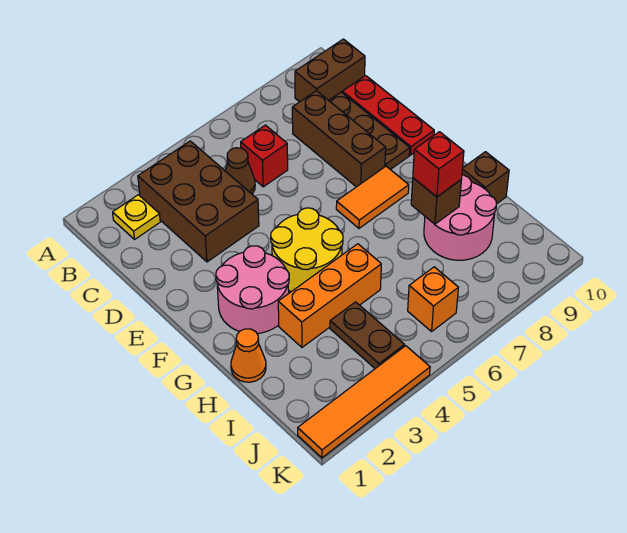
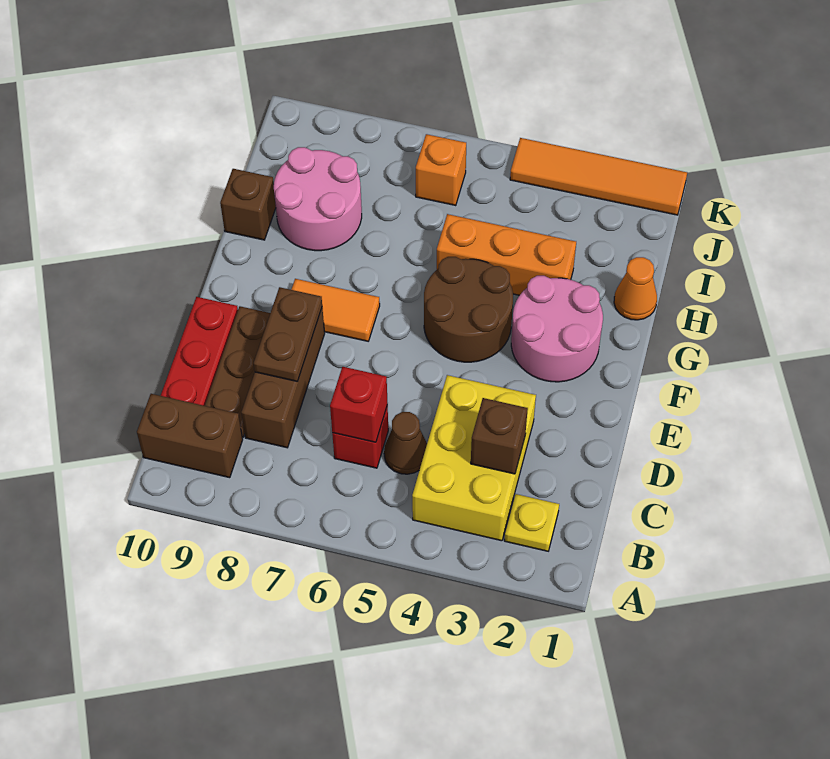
brown brick B3:D4 level 1 -> yellow brick B3:D4 level 1
yellow round brick F4:G5 level 1 -> brown round brick F4:G5 level 1
brown brick H8 level 2 -> brown brick C3 level 2
red brick H8 level 3 -> red brick C6 level 2
brown plate I4:J4 level 1 -> brown plate D8:E8 level 2

